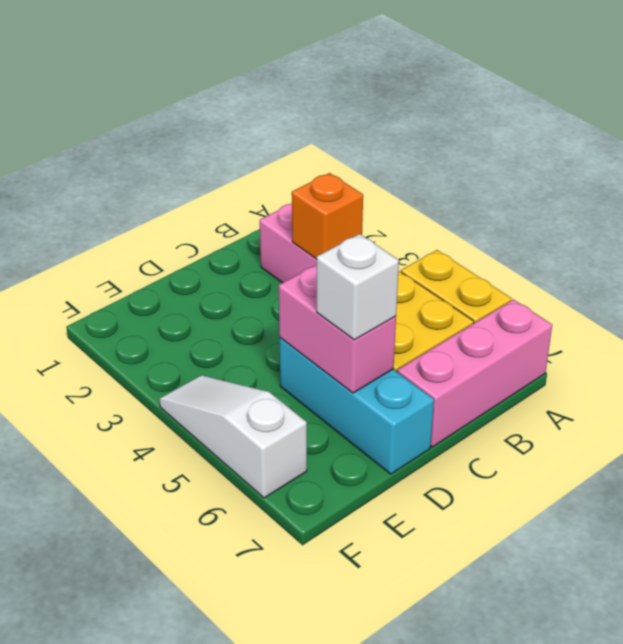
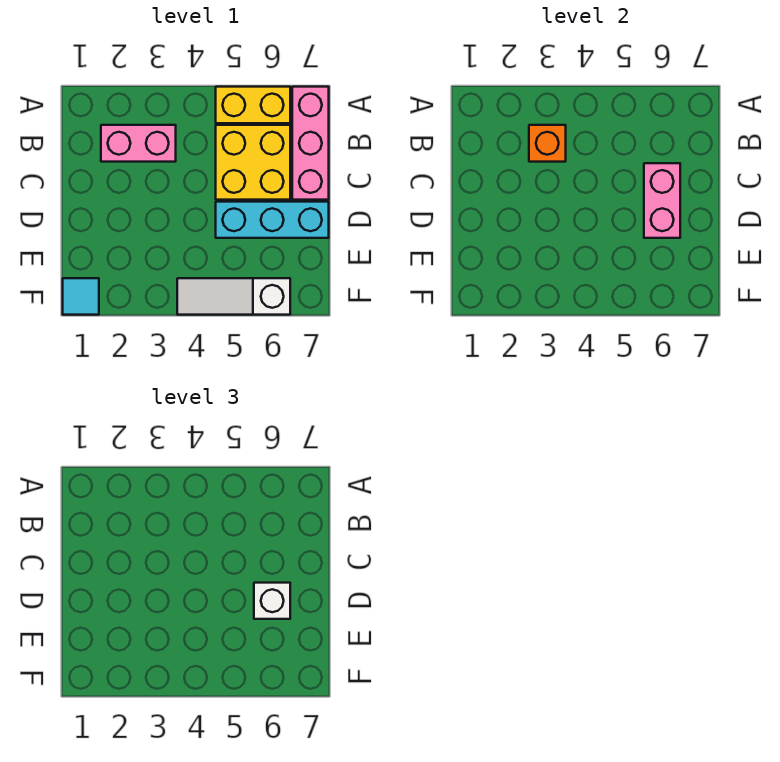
pink brick D5:D6 level 2 -> pink brick C6:D6 level 2
none -> cyan tile F1 level 1

